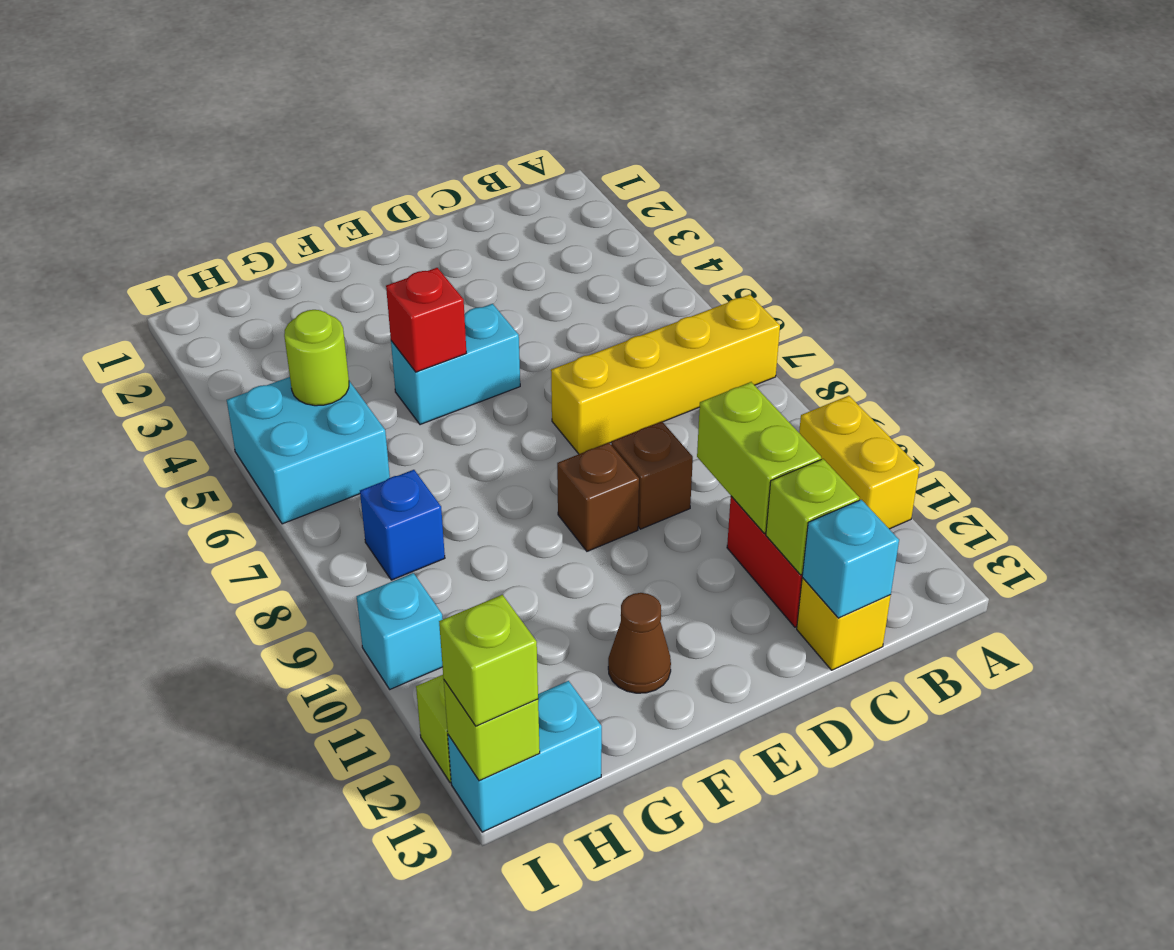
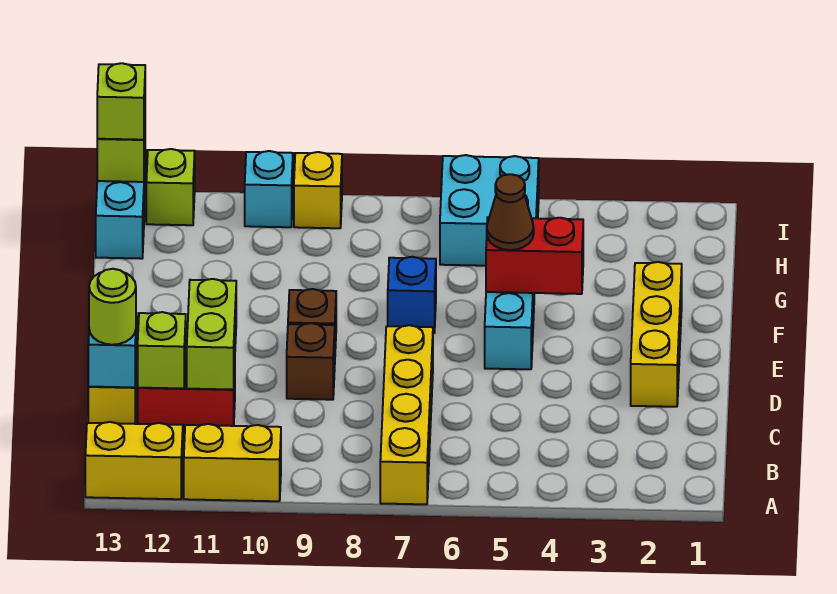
none -> yellow brick A12:A13 level 1
lime brick C10:C11 level 2 -> lime brick C11:D11 level 2
none -> yellow brick D2:F2 level 1
red brick F5 level 2 -> red brick F4:F5 level 2
brown cone F12 level 1 -> brown cone F5 level 3
lime round brick H5 level 2 -> lime round brick C13 level 3
blue brick H8 level 1 -> blue brick F7 level 1
none -> yellow brick I9 level 1

